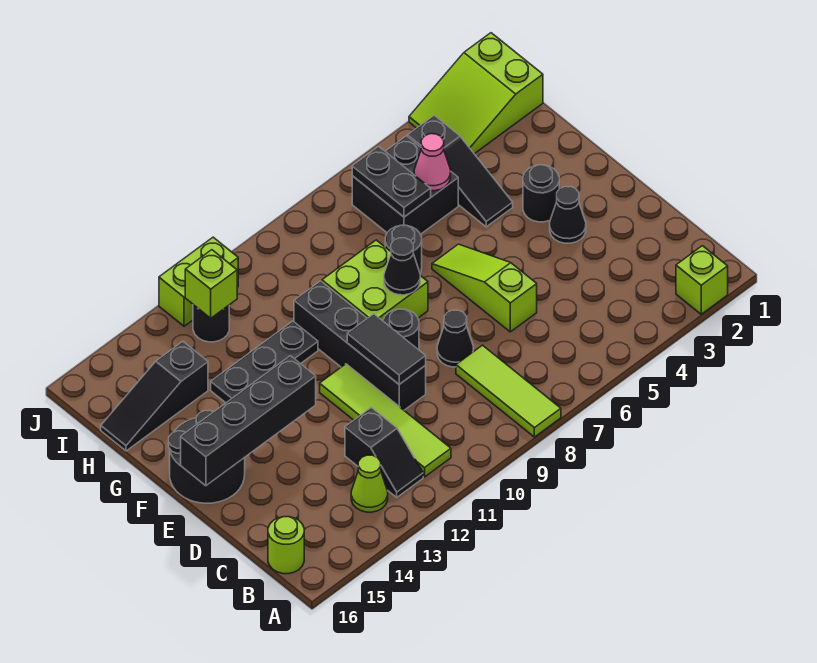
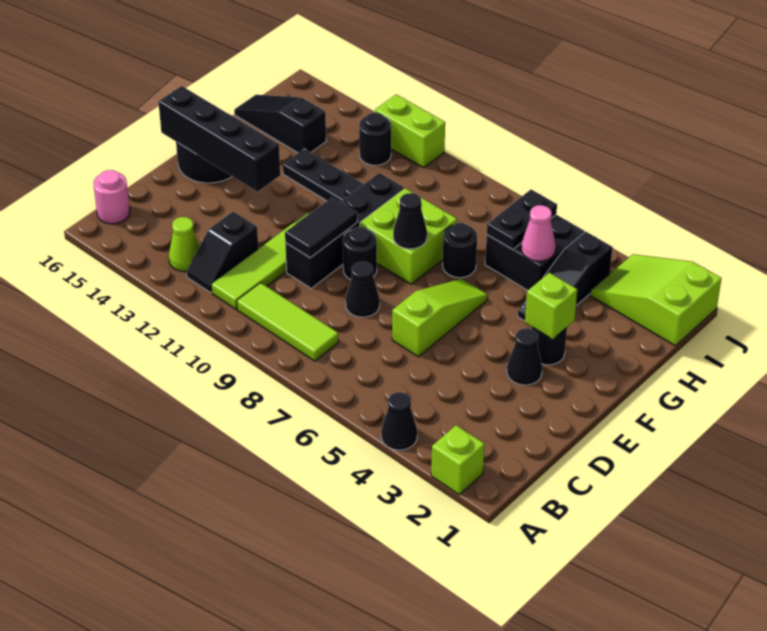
none -> black cone A4 level 1
lime tile A8:C8 level 1 -> lime tile B8:B10 level 1
lime round brick B16 level 1 -> pink round brick B16 level 1
lime brick I12 level 2 -> lime brick F3 level 2

